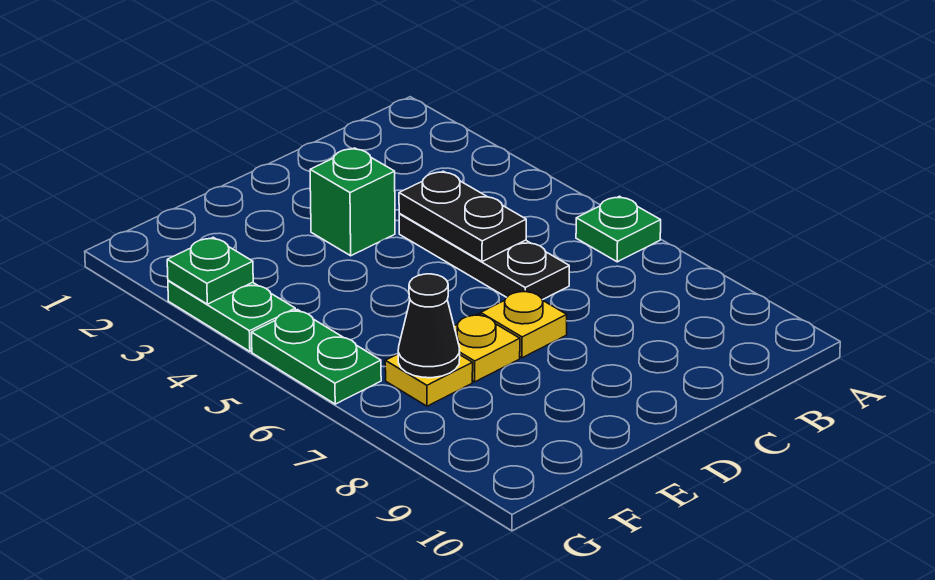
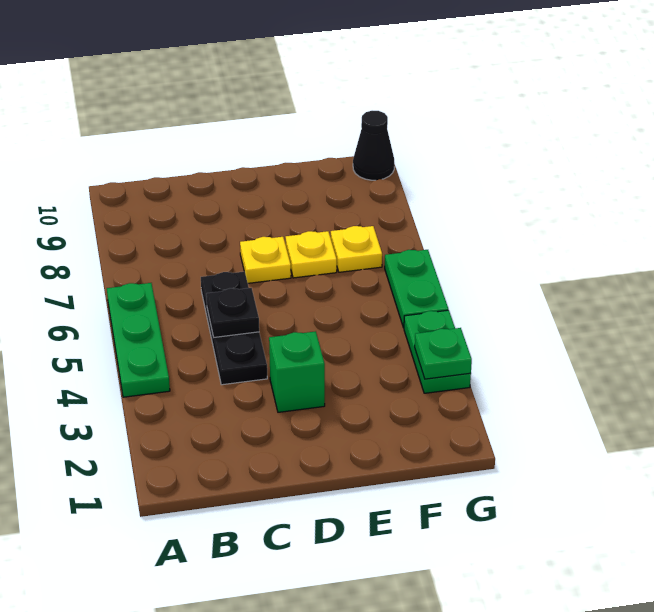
green plate A6 level 1 -> green plate A4:A6 level 1
black plate C4:C5 level 2 -> black plate C5 level 2
black cone F7 level 2 -> black cone G10 level 1

